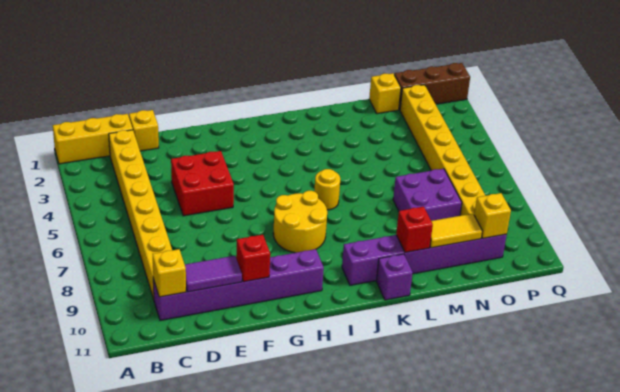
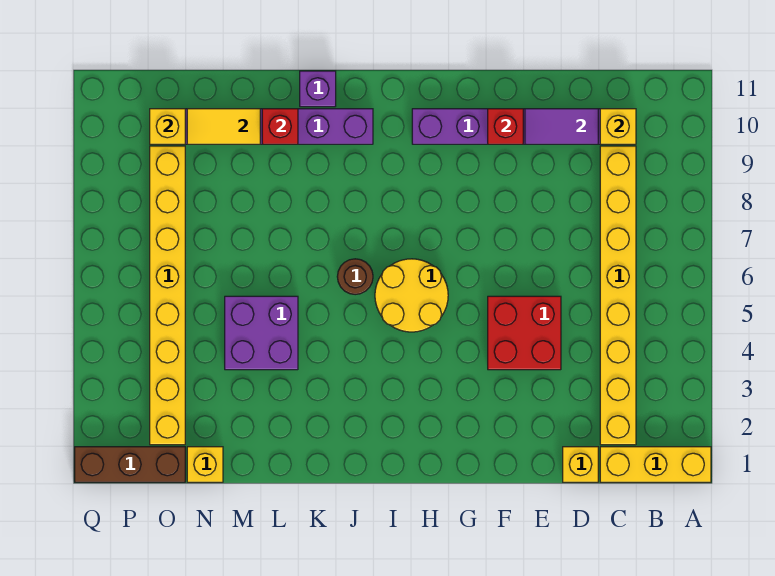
yellow round brick H7:I8 level 1 -> yellow round brick H5:I6 level 1
yellow round brick J6 level 1 -> brown round brick J6 level 1
purple brick M7:N8 level 1 -> purple brick L4:M5 level 1

